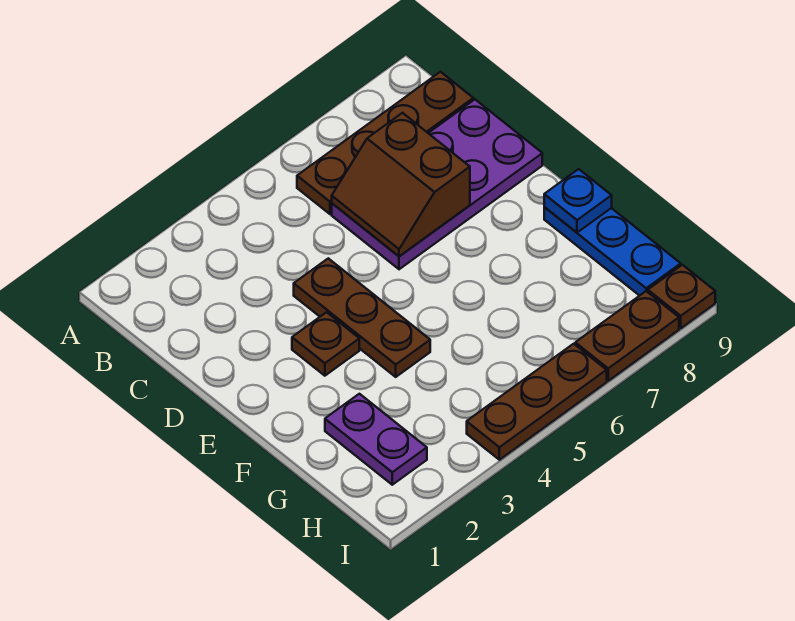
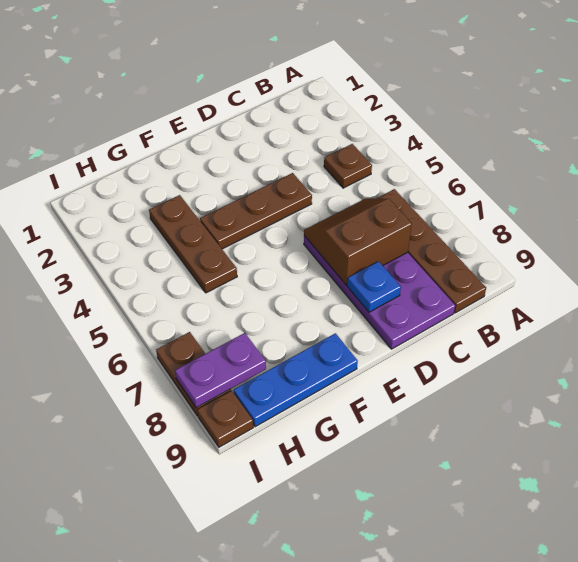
brown plate E3 level 1 -> brown plate B4 level 1
blue plate F9 level 2 -> blue plate D8 level 2
purple plate G2:H2 level 1 -> purple plate H8:I8 level 2
brown plate I4:I6 level 1 -> brown plate G3:G5 level 1

